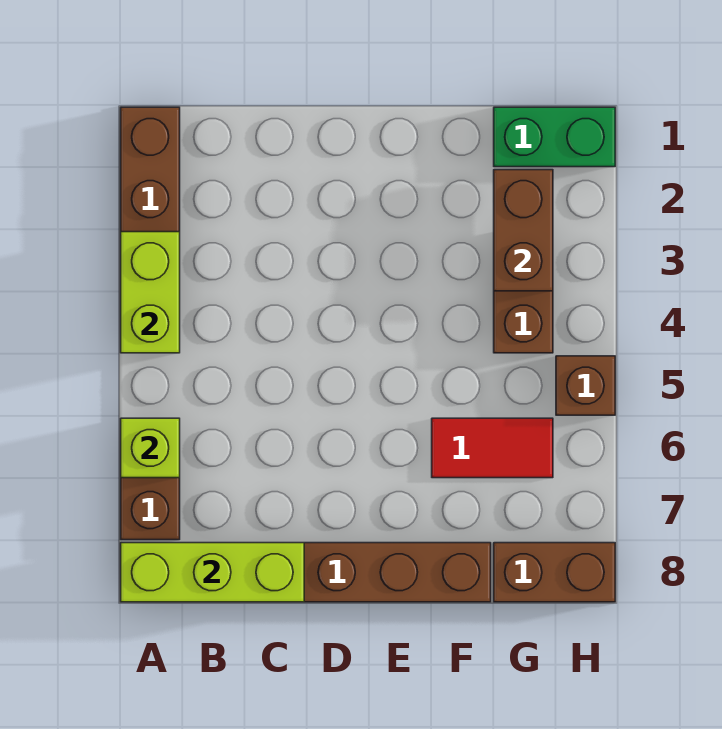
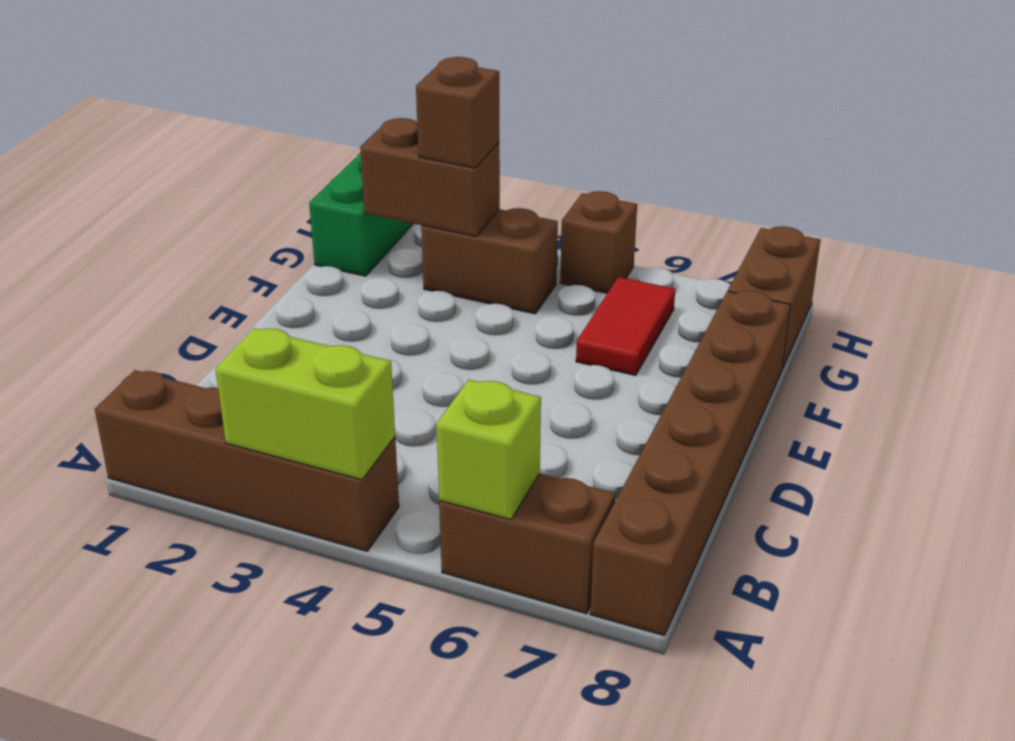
lime brick A8:C8 level 2 -> none
none -> brown brick G3 level 3

